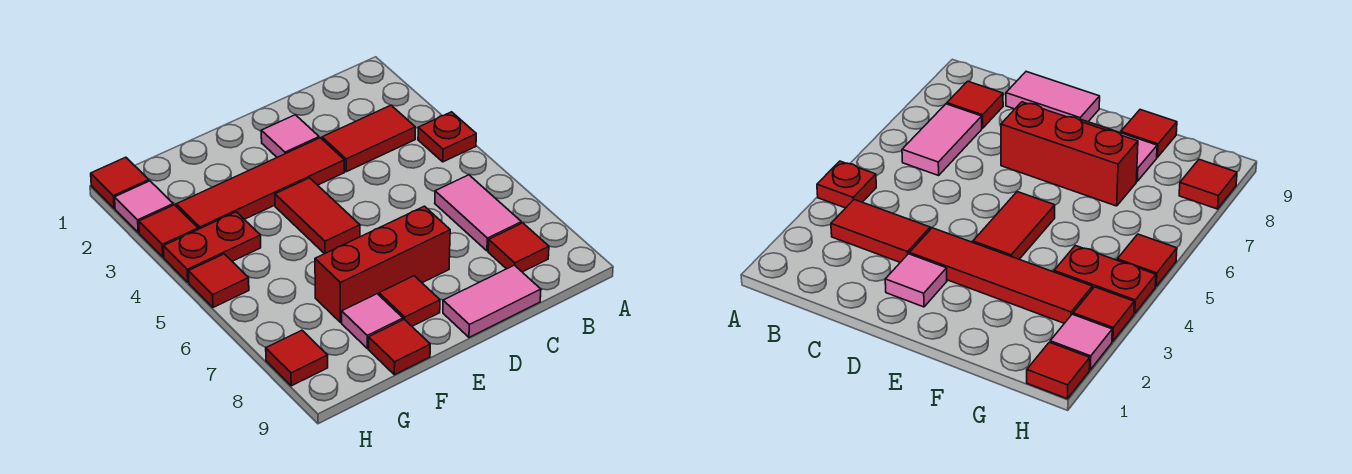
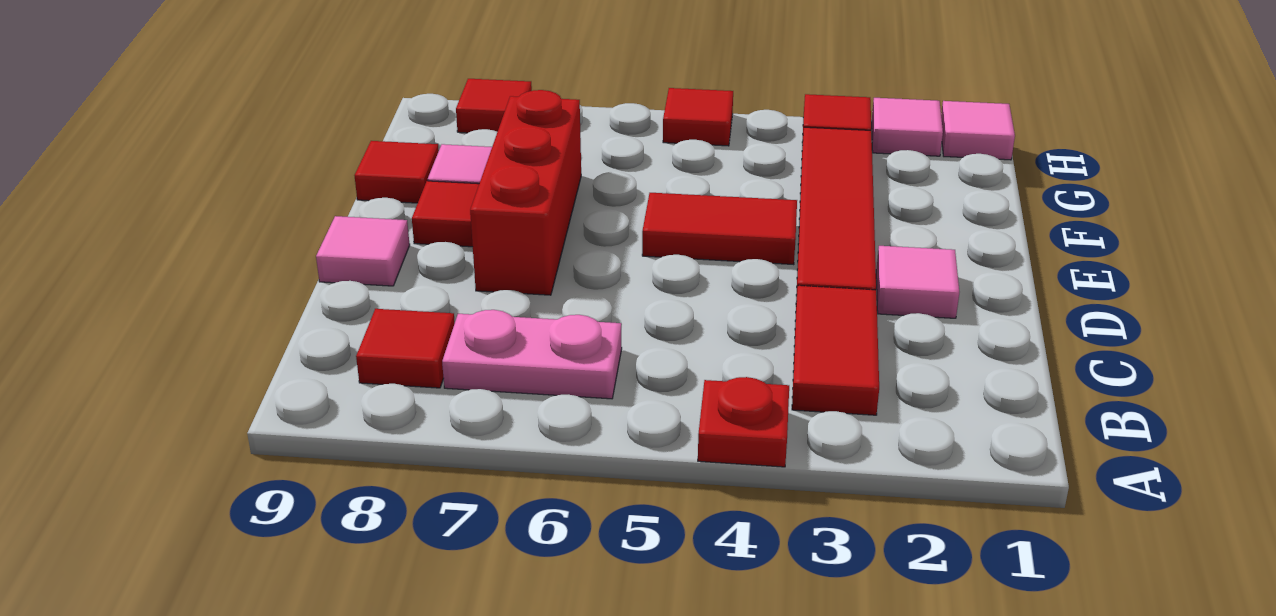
pink tile B6:B7 level 1 -> pink plate B6:B7 level 1
pink tile C9:D9 level 1 -> pink tile D9 level 1
red plate G4:H4 level 1 -> none
red tile H1 level 1 -> pink tile H1 level 1

